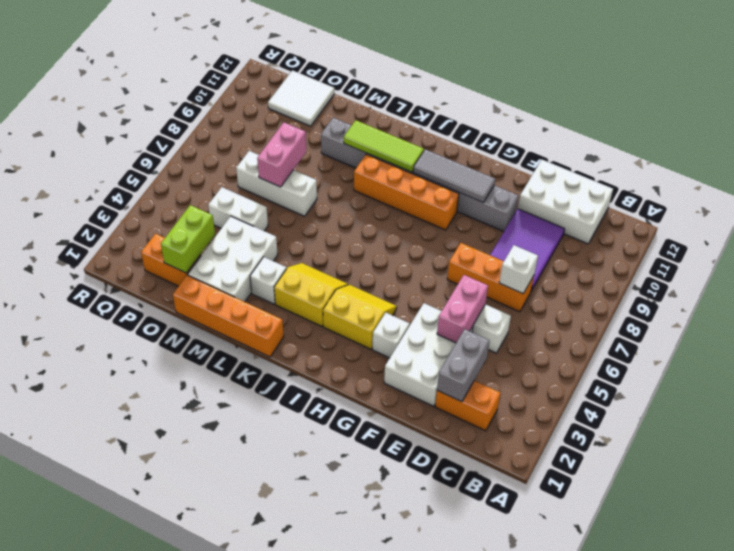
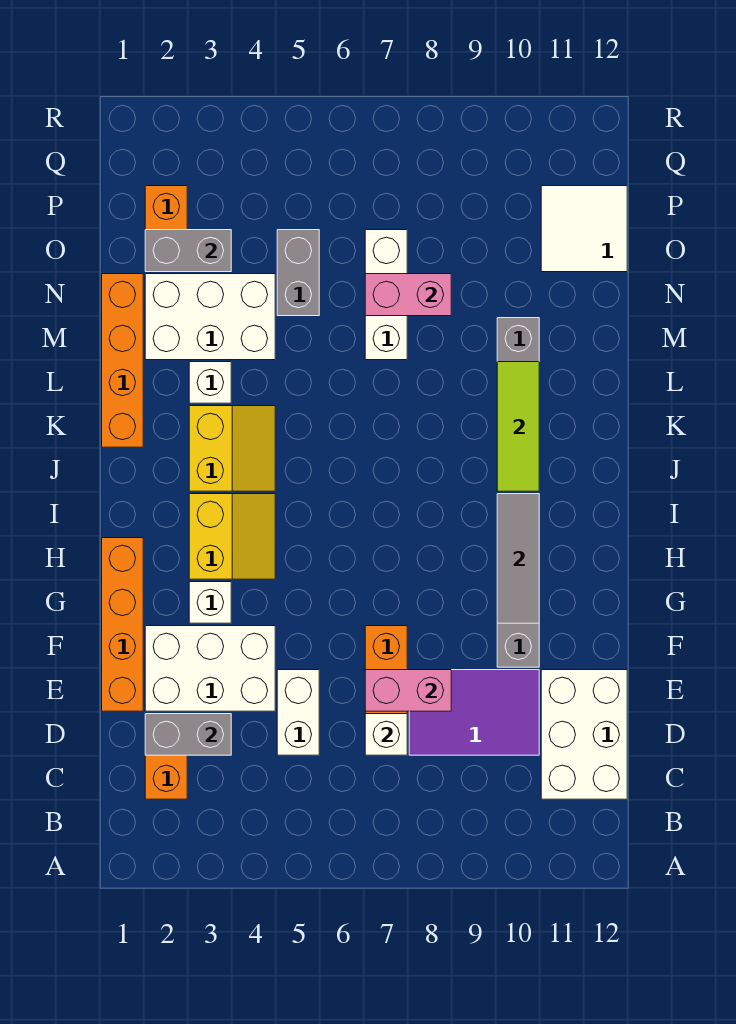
pink brick E4:E5 level 2 -> pink brick E7:E8 level 2
orange brick H9:K9 level 1 -> orange brick E1:H1 level 1
white brick N5:O5 level 1 -> grey brick N5:O5 level 1
lime brick O2:O3 level 2 -> grey brick O2:O3 level 2

